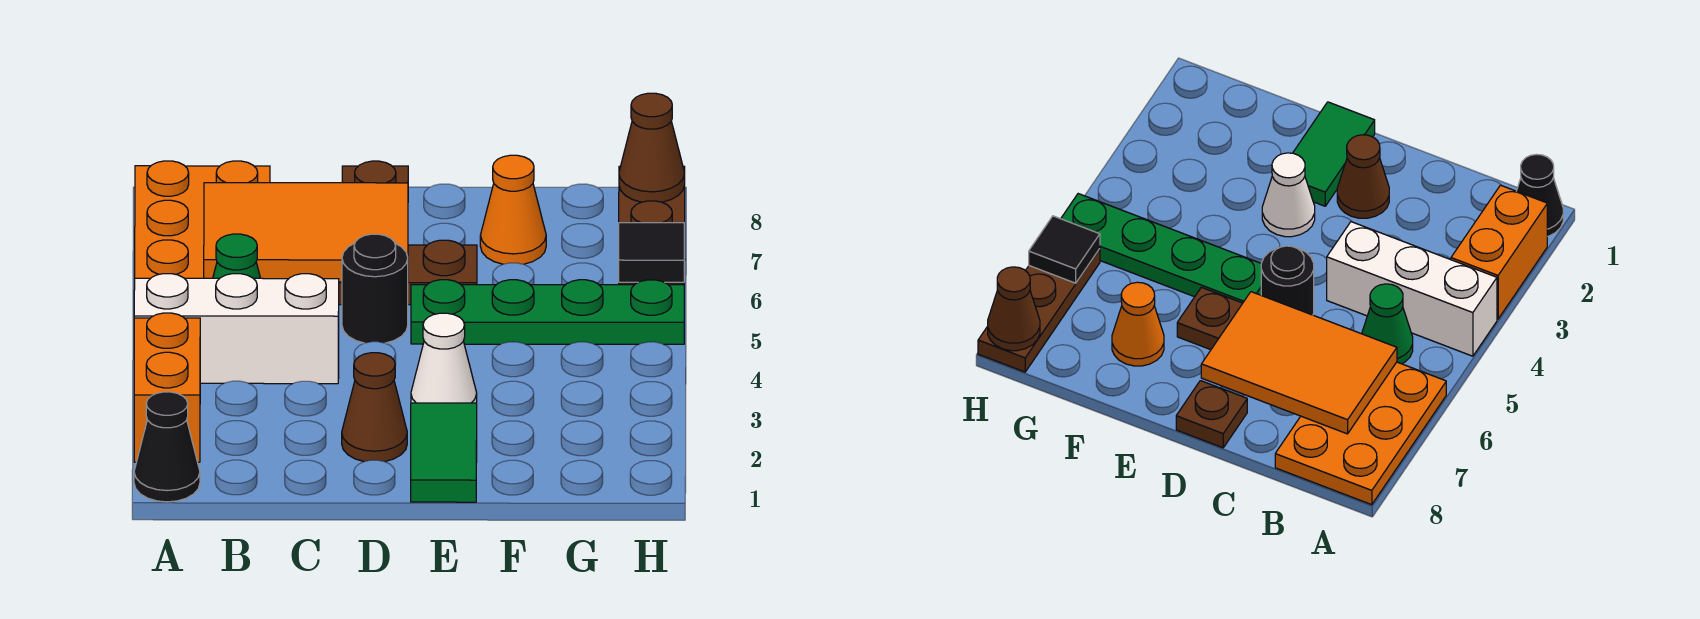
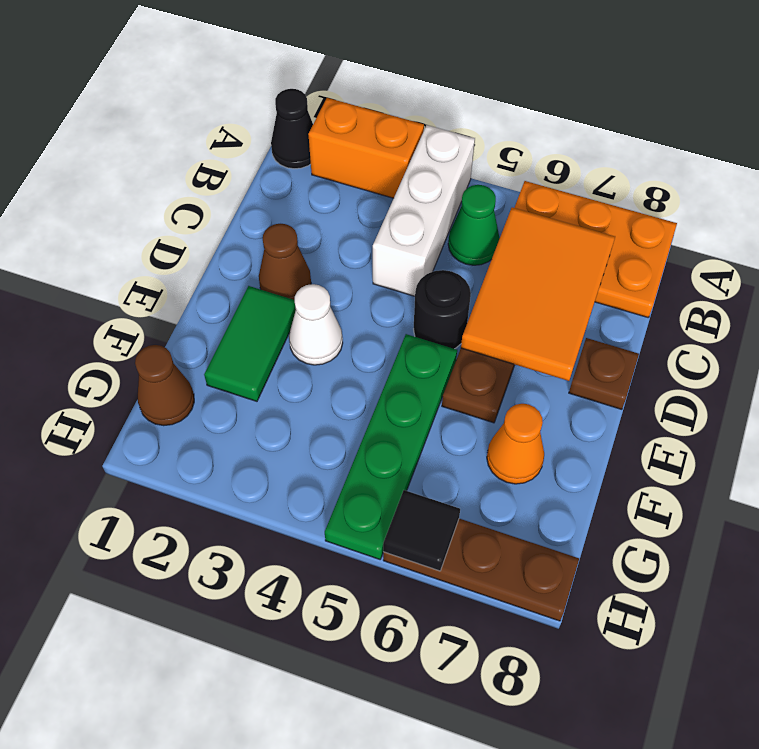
green tile E1:E2 level 1 -> green tile E2:F2 level 1
brown cone H8 level 2 -> brown cone G1 level 1

